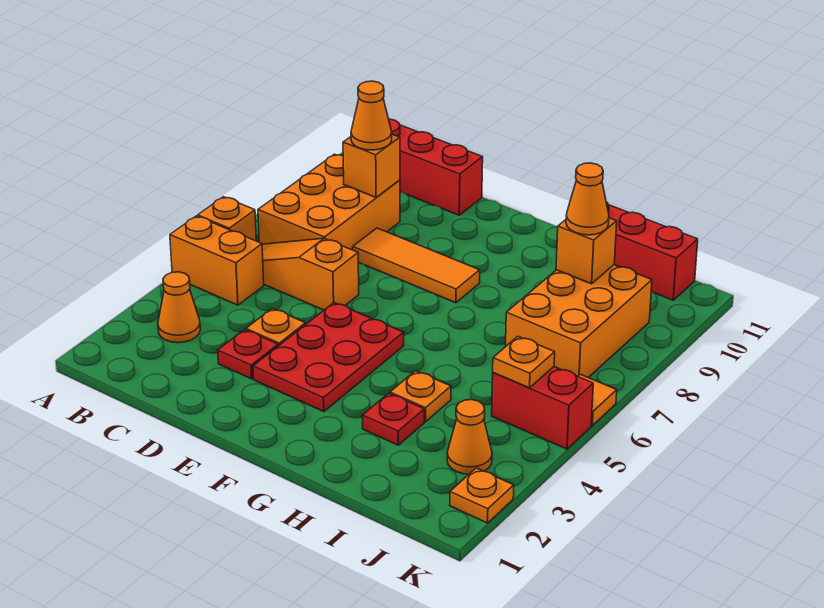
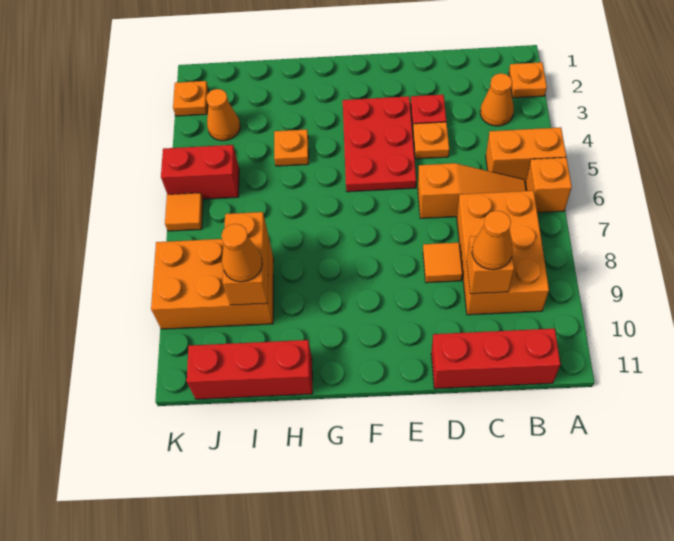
orange tile D8:F8 level 1 -> orange tile D8 level 1
red plate H3 level 1 -> none
orange brick I7:J9 level 1 -> orange brick I8:K9 level 1
orange brick I9 level 2 -> orange brick I8:I9 level 2
orange plate J5 level 2 -> orange plate A2 level 1

